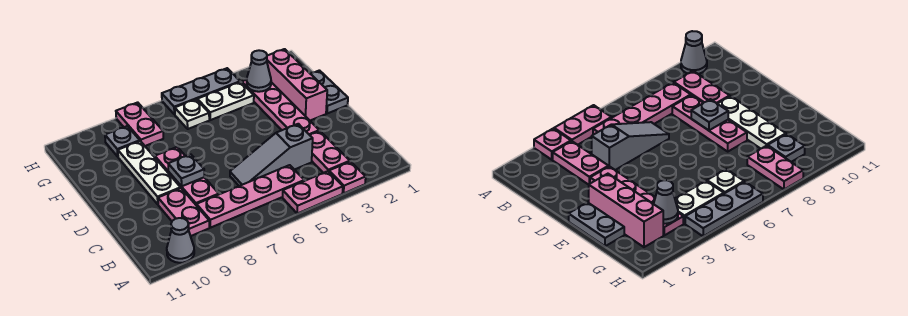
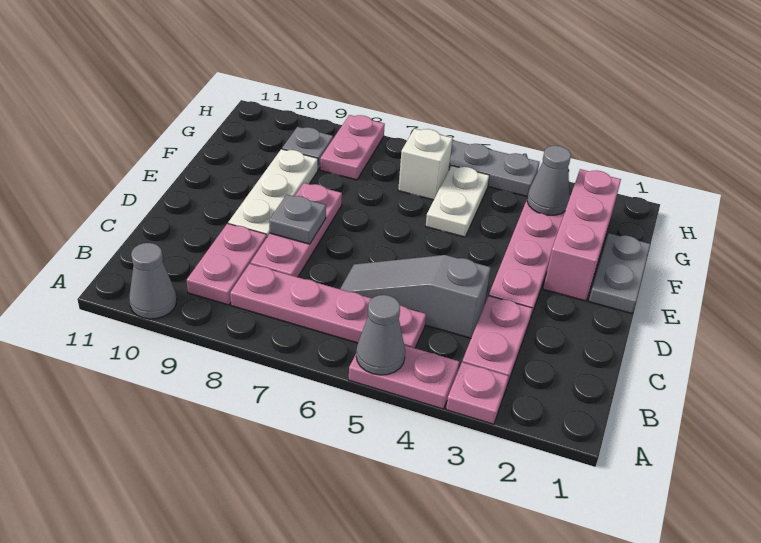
none -> grey cone A5 level 2
white plate G4:G5 level 1 -> white plate F5:G5 level 1
white plate G6 level 1 -> white brick G6 level 1

